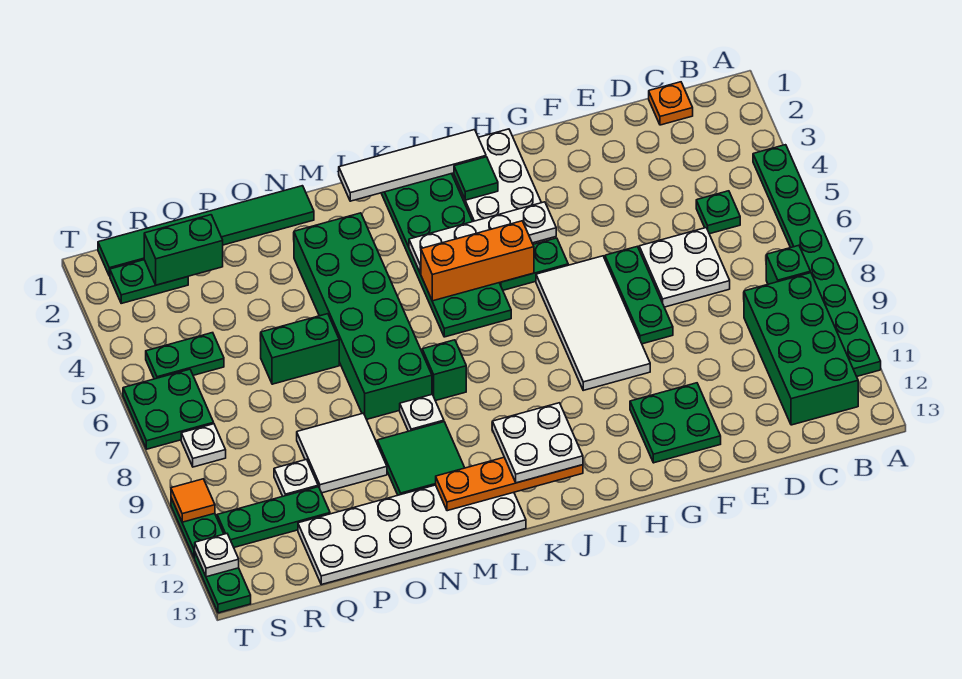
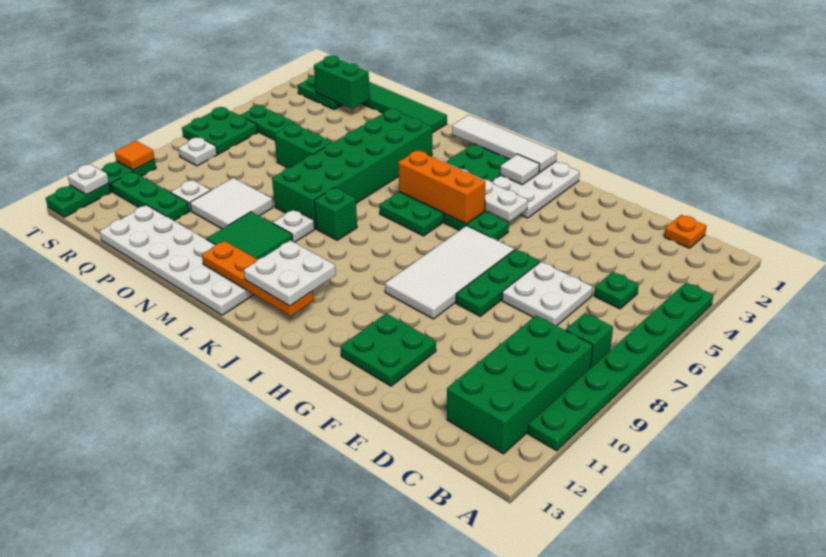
green tile I2 level 2 -> white tile I2 level 2

